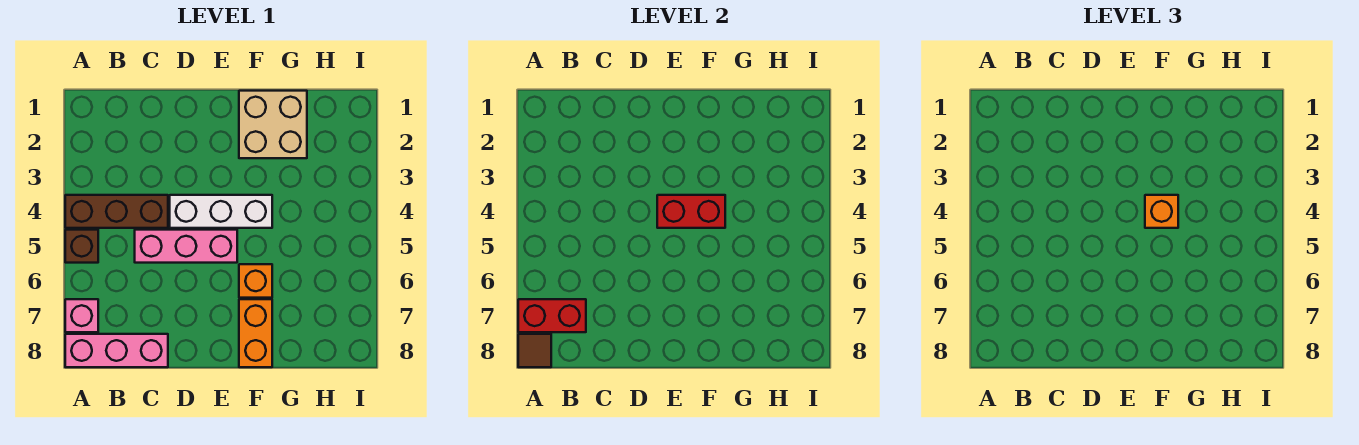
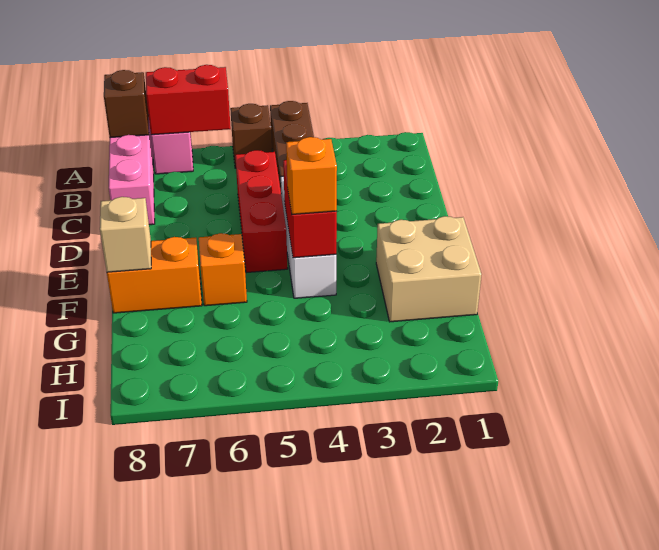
red brick A7:B7 level 2 -> red brick A6:A7 level 2
brown tile A8 level 2 -> brown brick A8 level 2
pink brick C5:E5 level 1 -> red brick C5:E5 level 1
none -> tan brick F8 level 2

